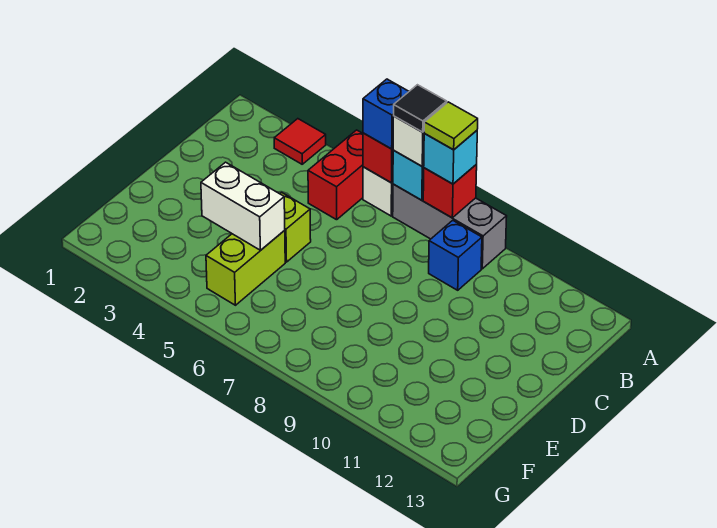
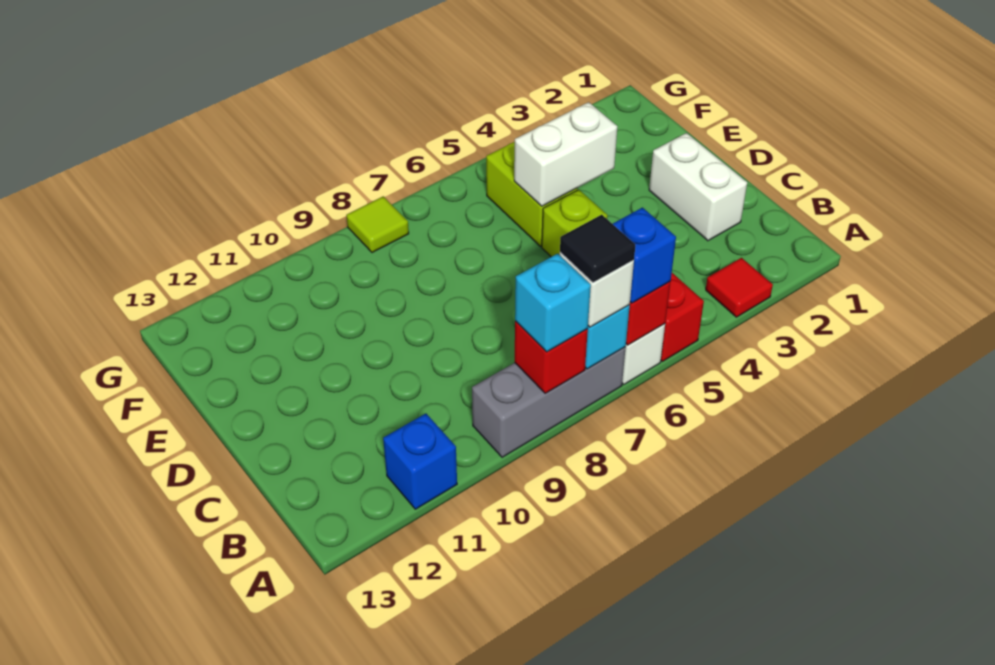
lime tile A8 level 4 -> lime tile G8 level 1
blue brick B9 level 1 -> blue brick A11 level 1
none -> white brick C2:D2 level 1

